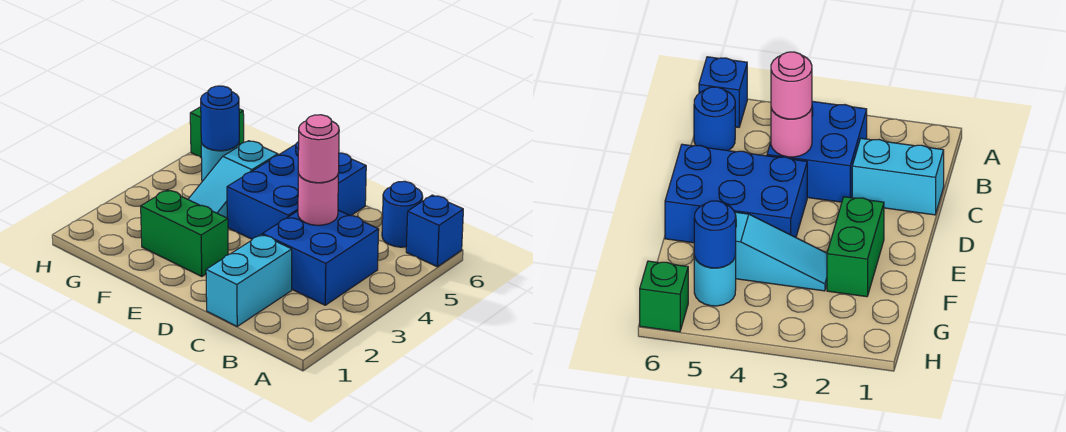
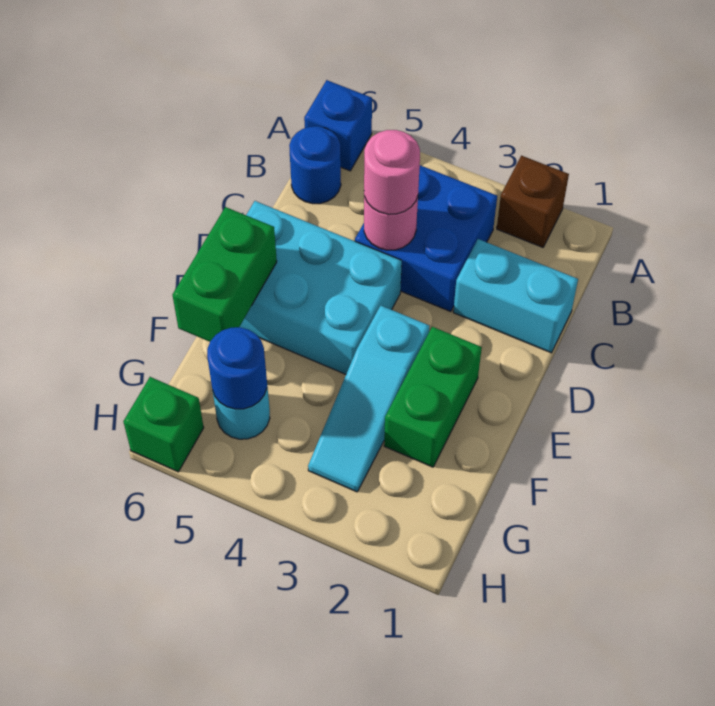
none -> brown brick A2 level 1
blue brick D4:E6 level 1 -> cyan brick D4:E6 level 1
none -> green brick E6:F6 level 2
cyan slope F3:F5 level 1 top 5 -> cyan slope E3:G3 level 1 top E

